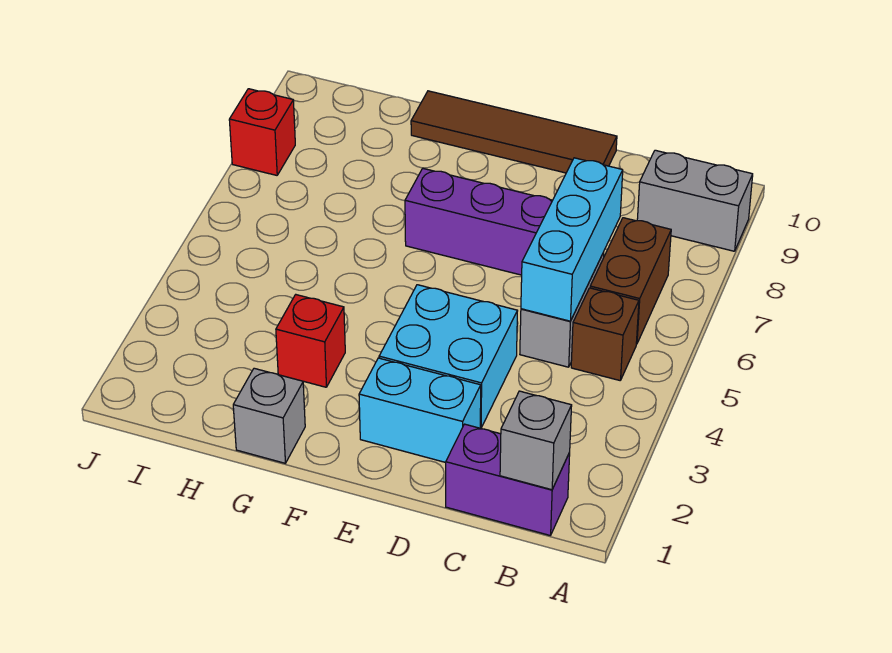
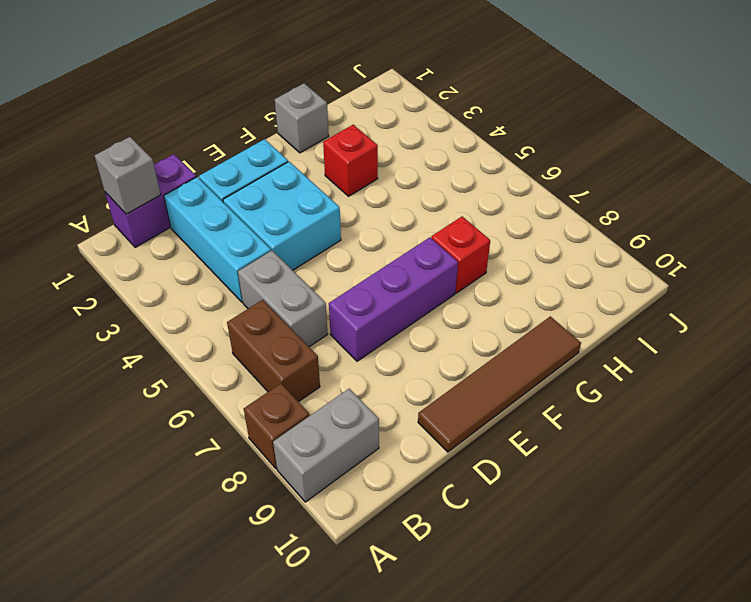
brown brick B5 level 1 -> brown brick A8 level 1
cyan brick C5:C7 level 2 -> cyan brick C2:C4 level 1
red brick J8 level 1 -> red brick G7 level 1

